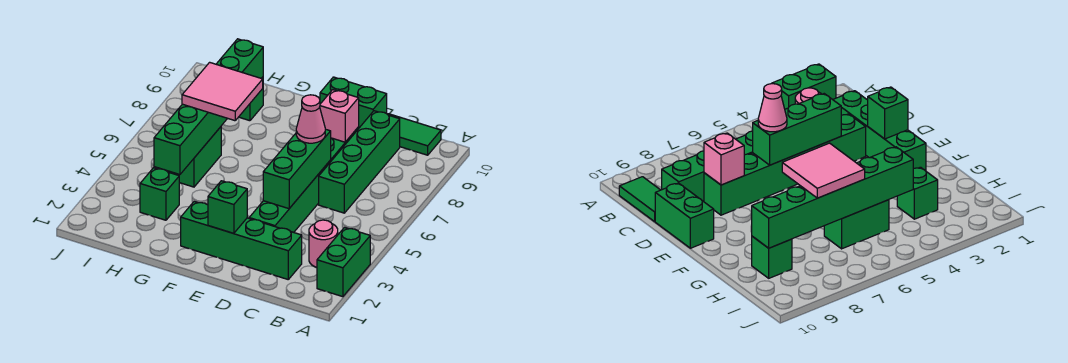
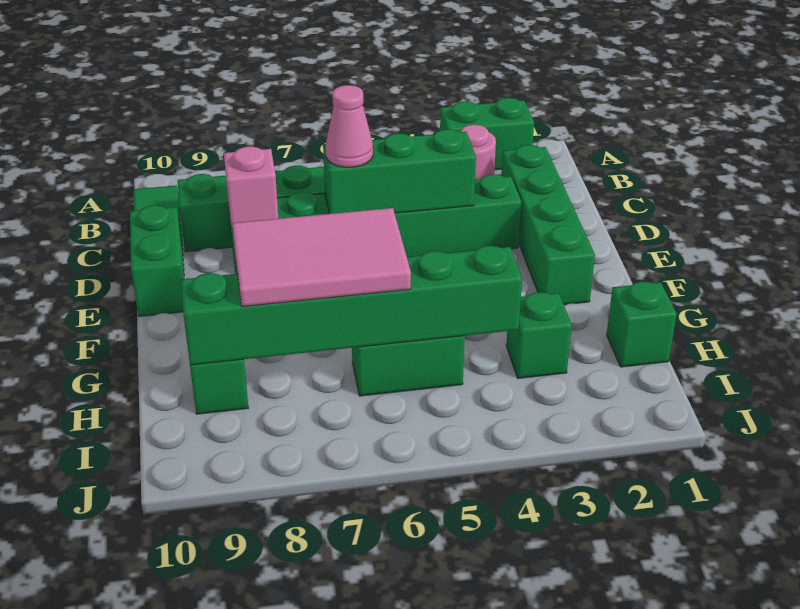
green brick E2 level 2 -> green brick H1 level 1
pink tile G6:H7 level 3 -> pink tile G6:H8 level 3

